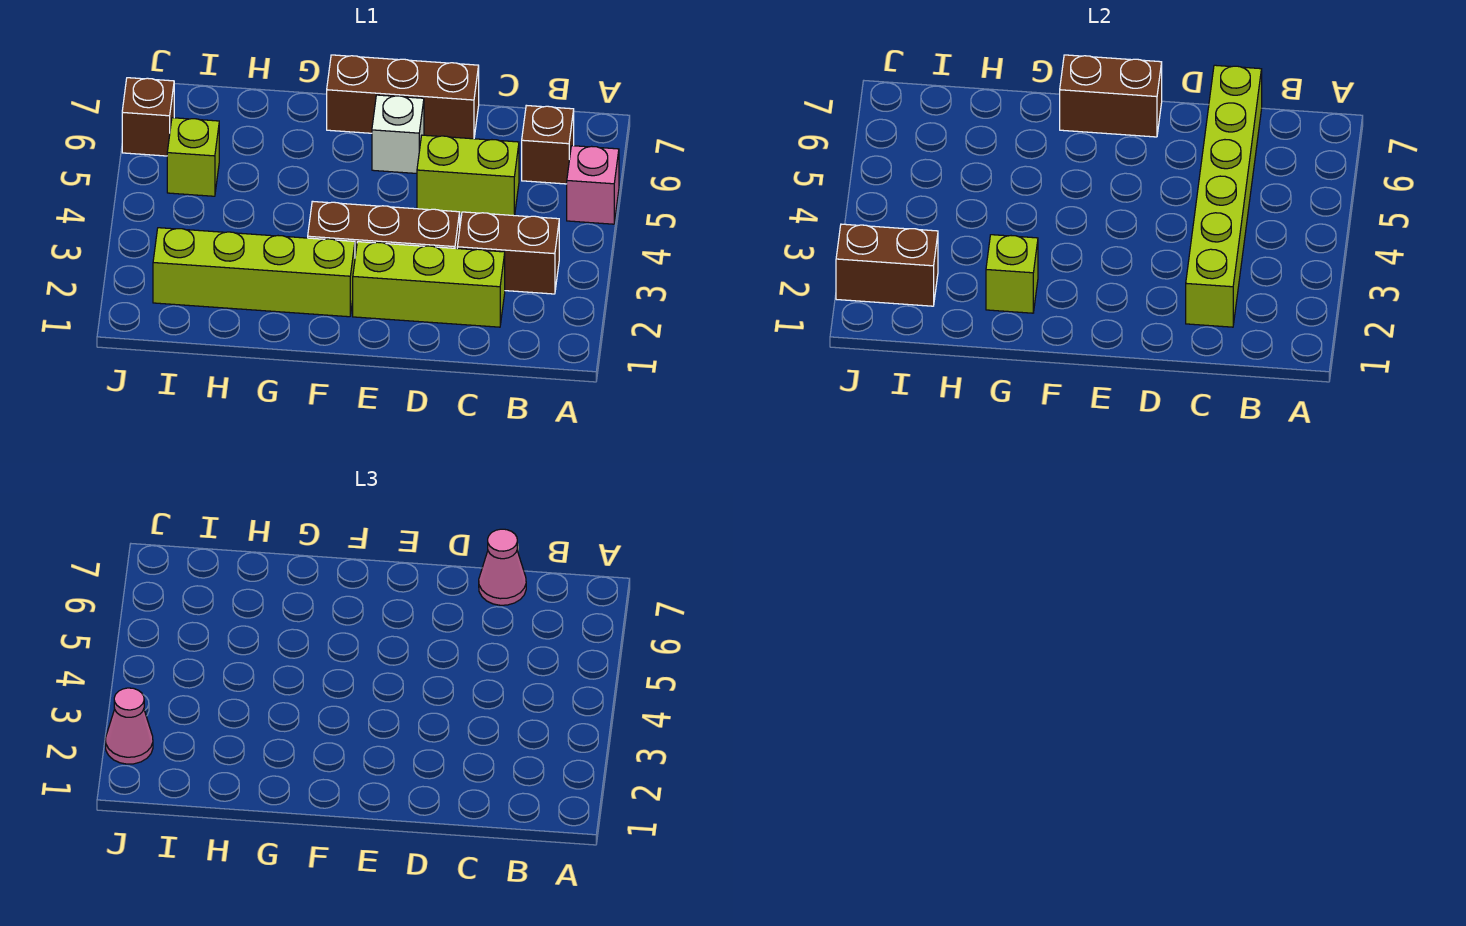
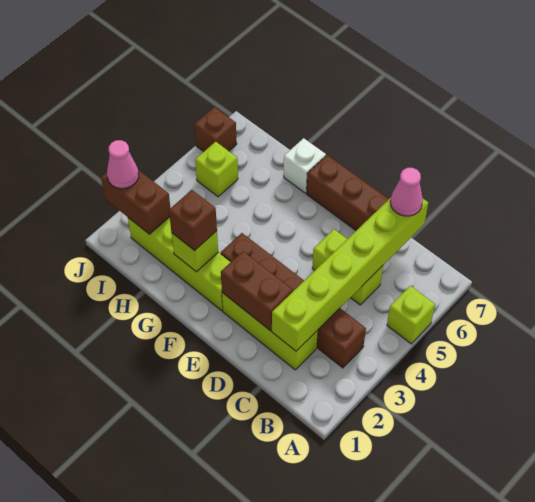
pink brick A5 level 1 -> lime brick A5 level 1
brown brick B6 level 1 -> brown brick G2 level 3
white brick E6 level 1 -> white brick G7 level 1
brown brick E7:F7 level 2 -> brown brick D2:E2 level 2

